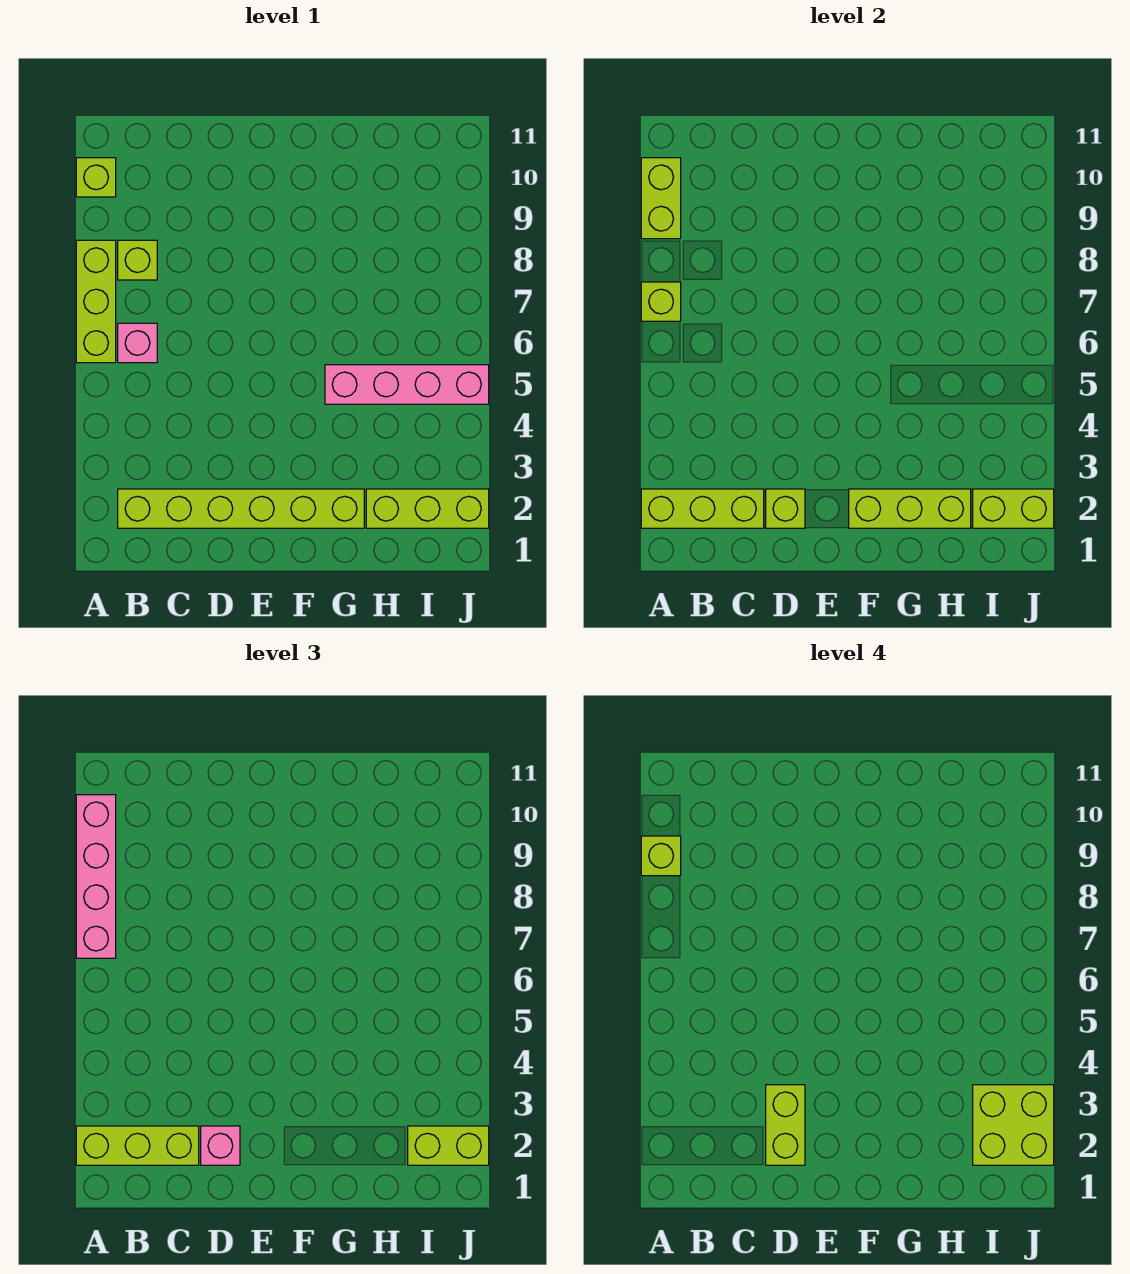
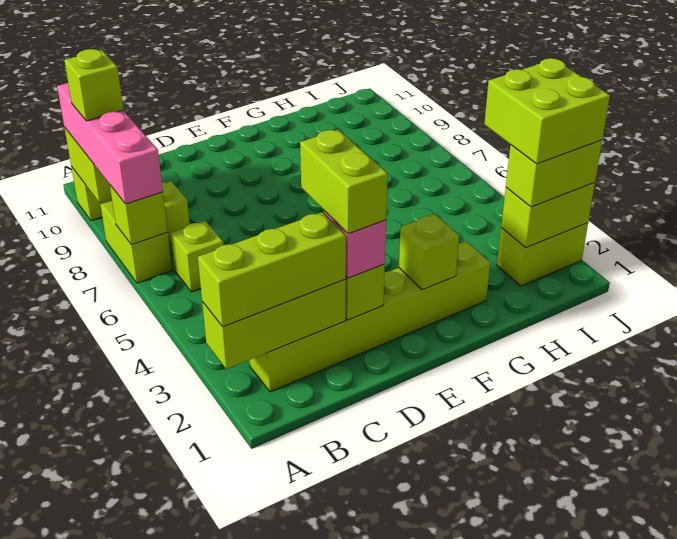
lime brick A6:A8 level 1 -> lime brick A7:A8 level 1
pink brick B6 level 1 -> lime brick B6 level 1
lime brick F2:H2 level 2 -> lime brick F2 level 2
pink brick G5:J5 level 1 -> none
lime brick H2:J2 level 1 -> lime brick I2:J2 level 1

